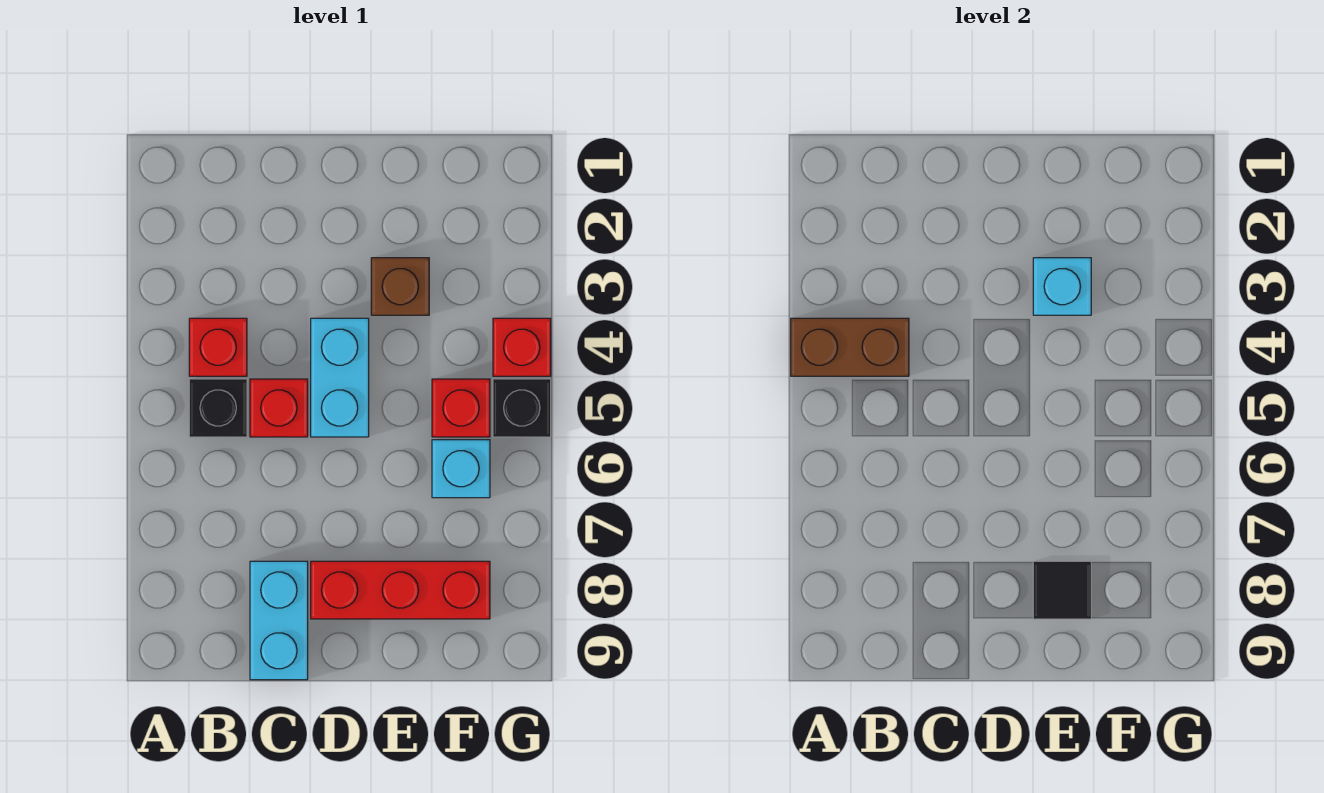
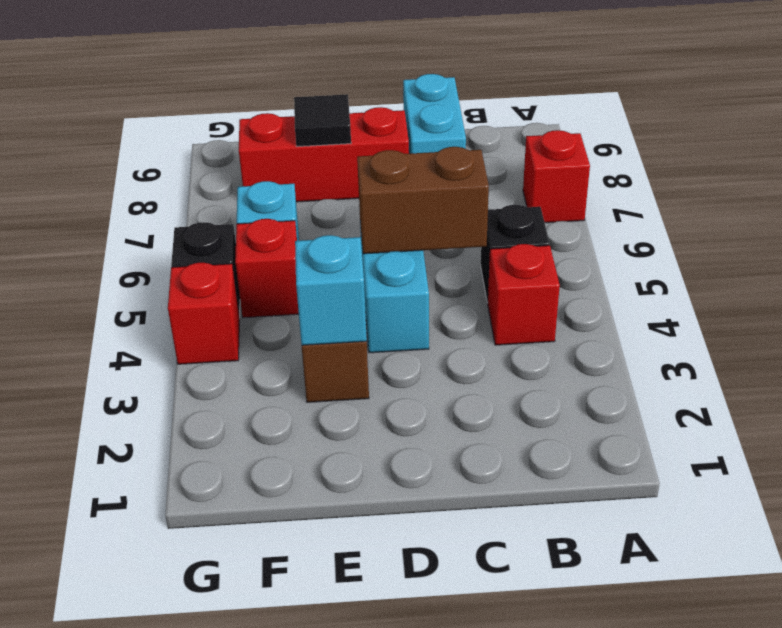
brown brick A4:B4 level 2 -> brown brick C5:D5 level 2
red brick C5 level 1 -> red brick A7 level 1

